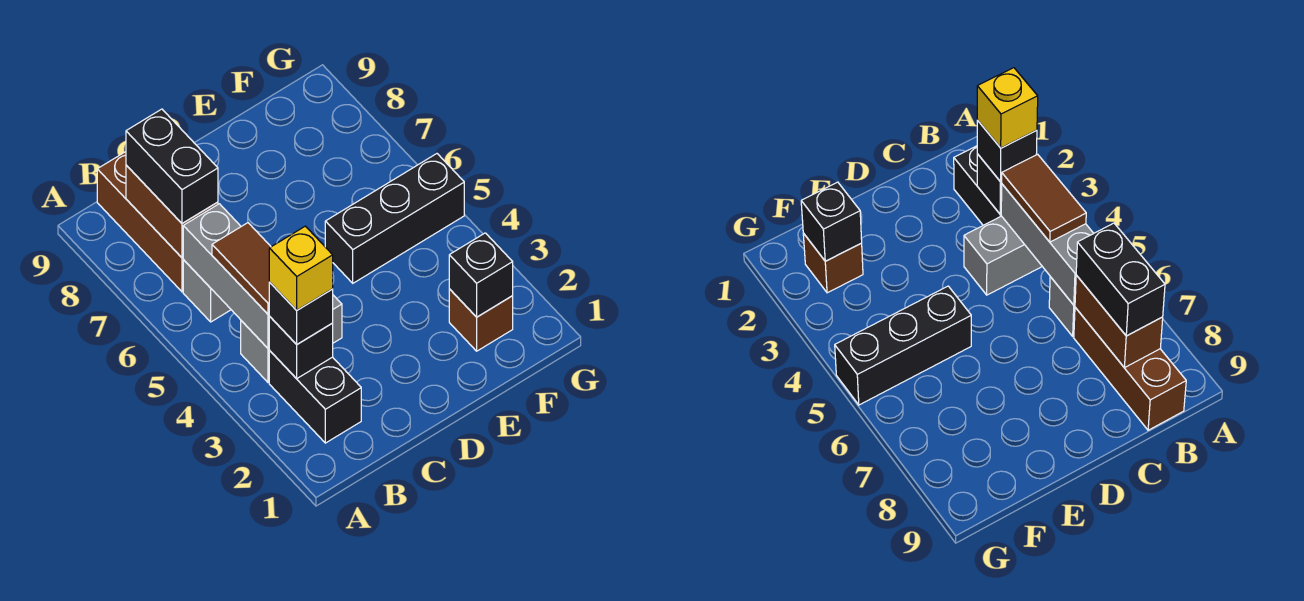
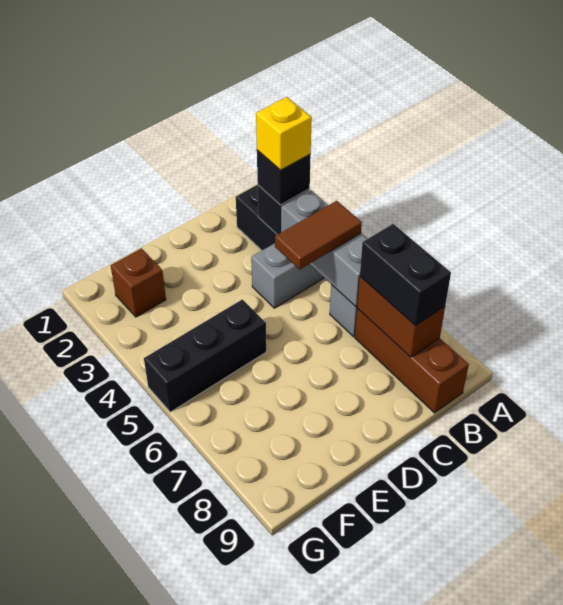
brown tile B4:B5 level 3 -> brown tile B5:C5 level 3
black brick F2 level 2 -> none

